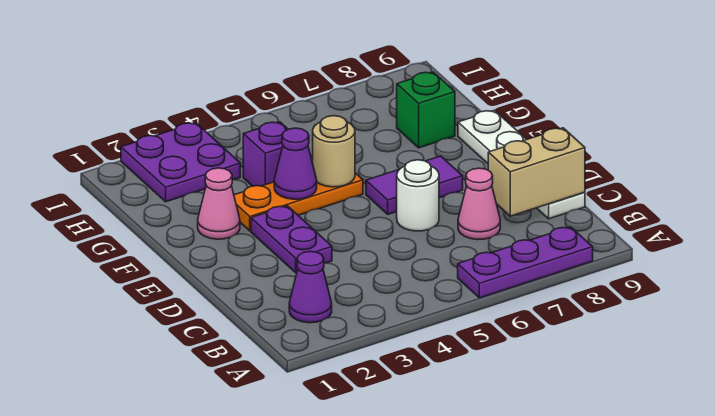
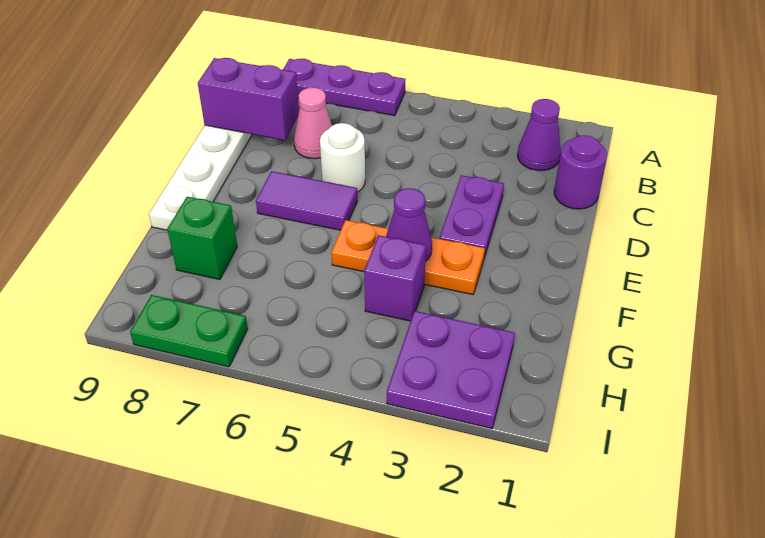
none -> purple round brick C1 level 1
tan brick C8:C9 level 2 -> purple brick C8:C9 level 2
pink cone F2 level 1 -> none
tan round brick F5 level 2 -> none
none -> green plate I7:I8 level 1

